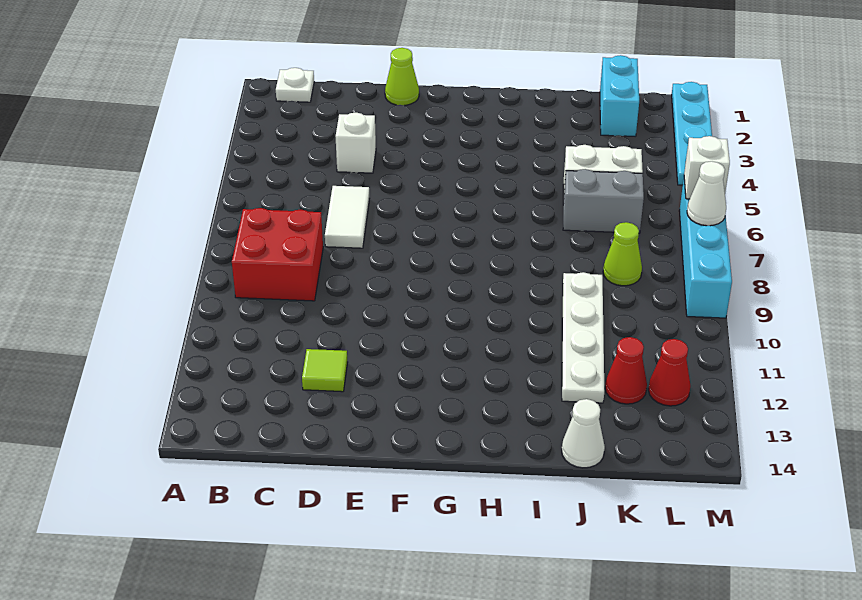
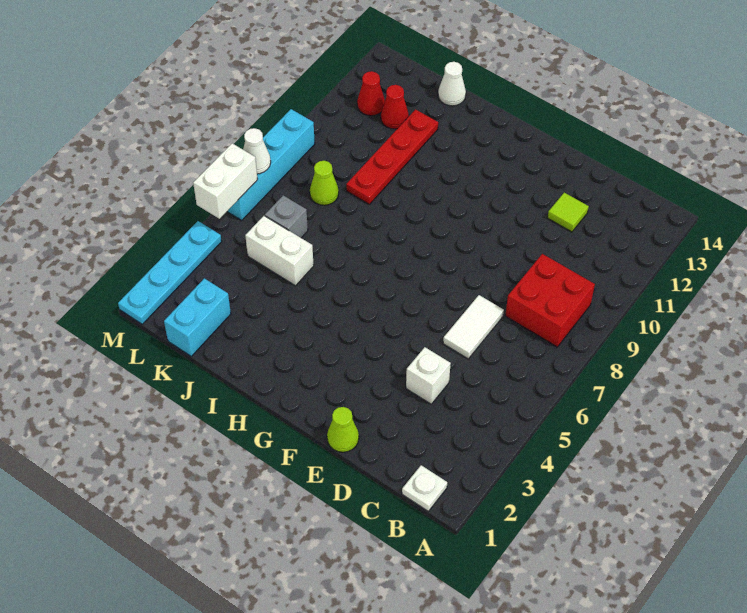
grey brick J6:K6 level 1 -> grey brick K6 level 1
white plate J9:J12 level 1 -> red plate J9:J12 level 1
white brick M6 level 2 -> white brick M5:M6 level 2

